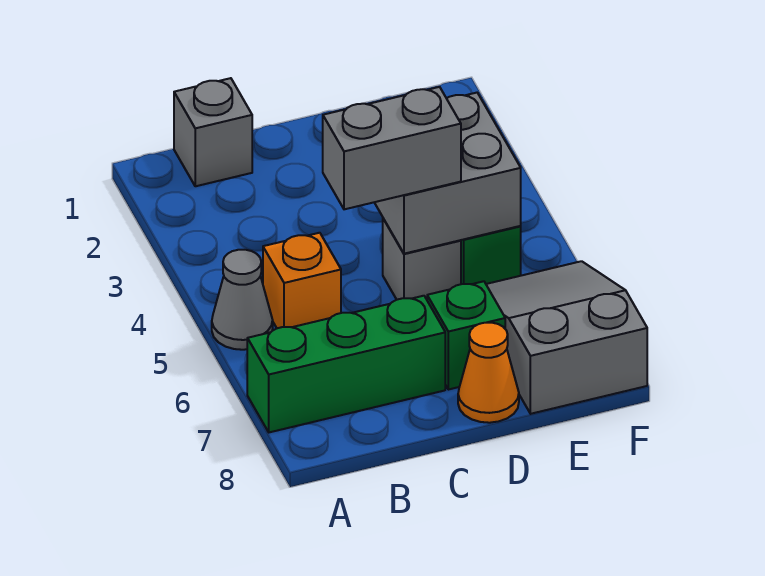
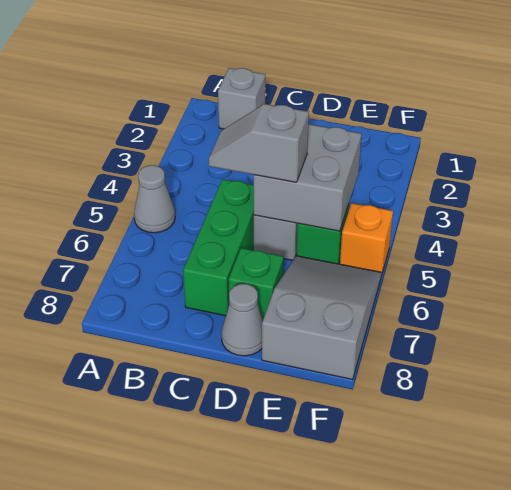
green brick A7:C7 level 1 -> green brick C5:C7 level 1
orange brick B5 level 1 -> orange brick F5 level 1
grey brick C5:D5 level 3 -> grey slope C5:D5 level 3 top D
orange cone D8 level 1 -> grey cone D8 level 1

